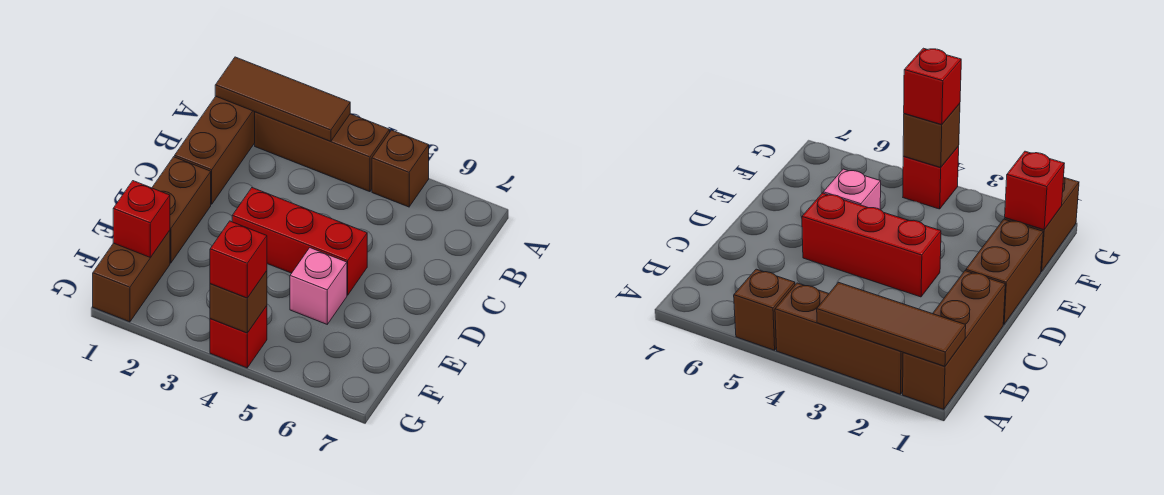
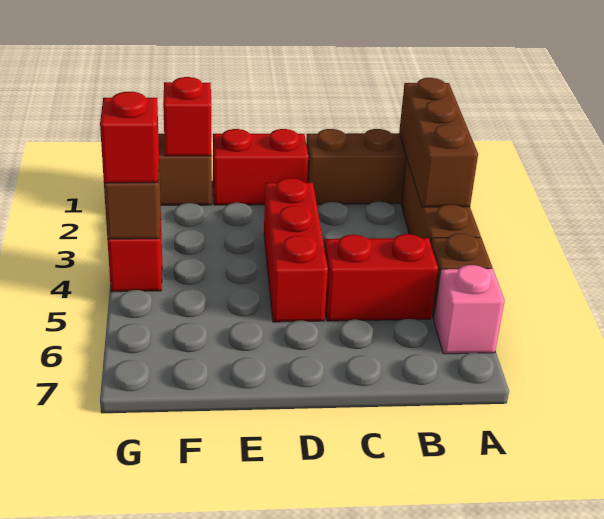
brown tile A1:A3 level 2 -> brown brick A1:A3 level 2
none -> red brick B5:C5 level 1
brown brick D1:E1 level 1 -> red brick D1:E1 level 1
pink brick E5 level 1 -> pink brick A6 level 1

